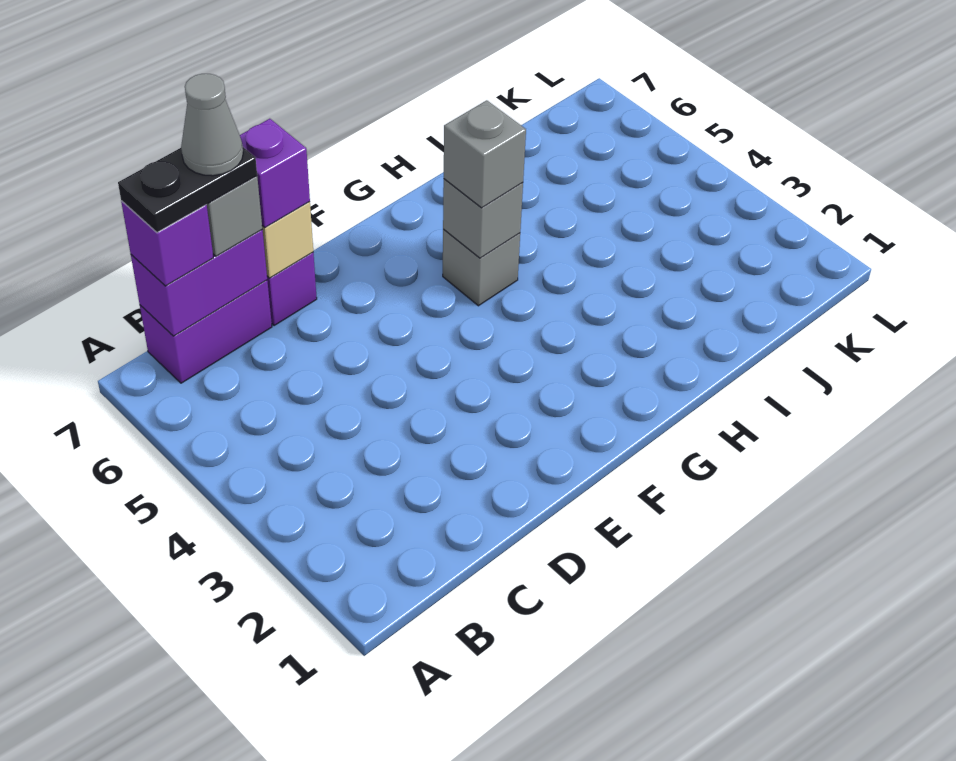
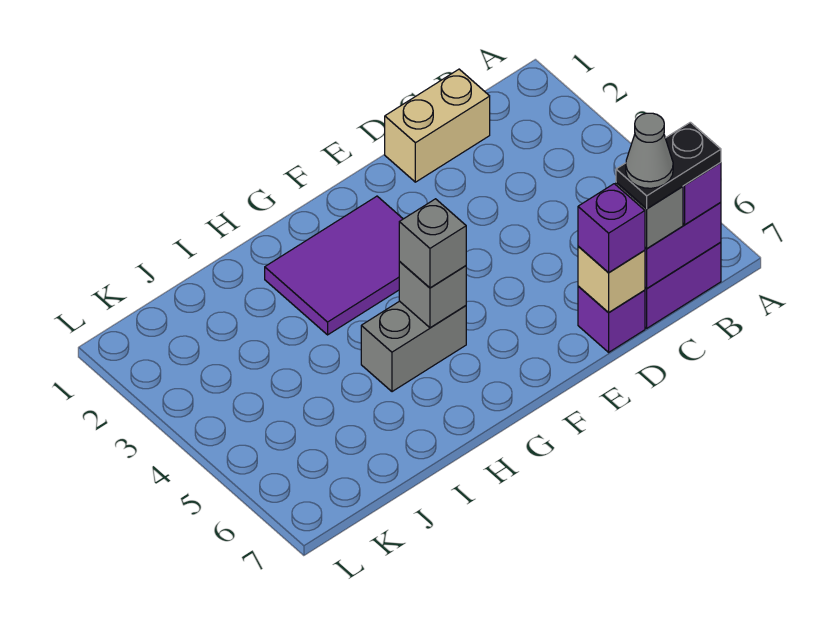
none -> tan brick C1:D1 level 1
none -> purple tile F2:H3 level 1
grey brick G5 level 1 -> grey brick G5:H5 level 1

